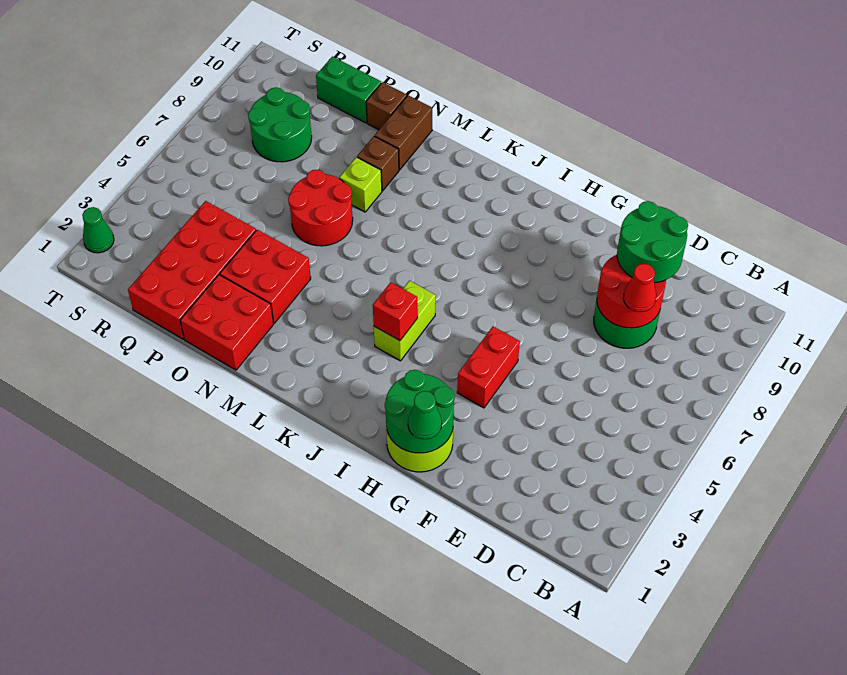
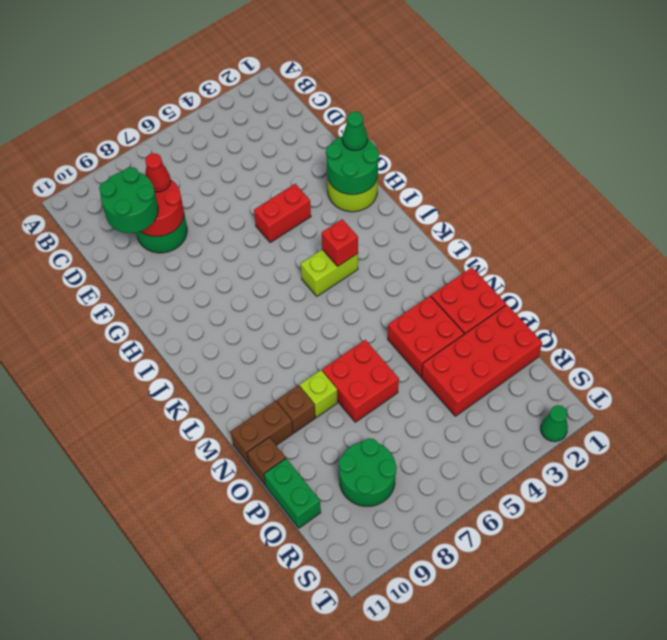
red round brick N6:O7 level 1 -> red brick N6:O7 level 1

